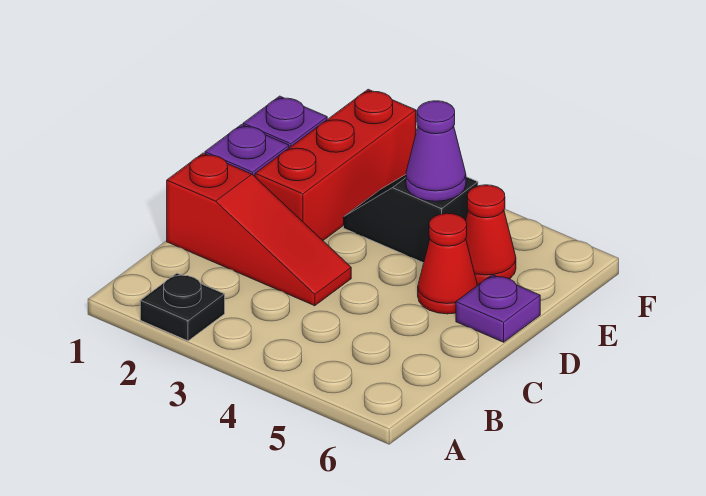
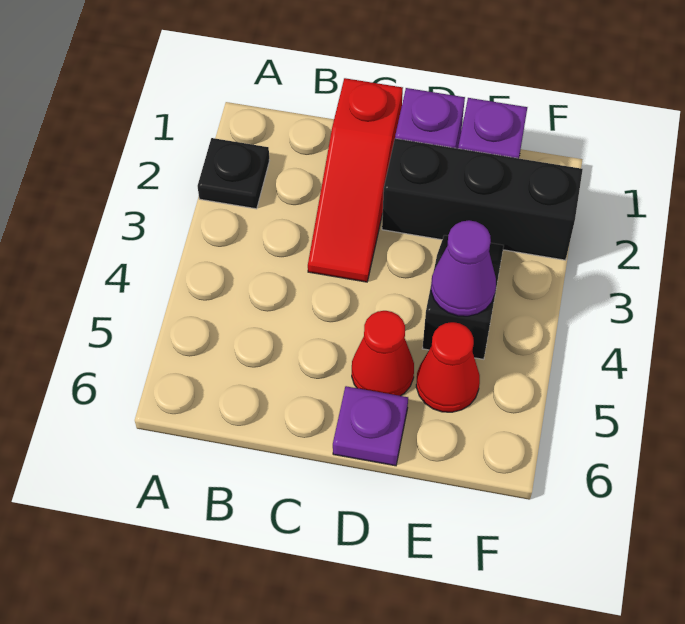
red brick D2:F2 level 1 -> black brick D2:F2 level 1

